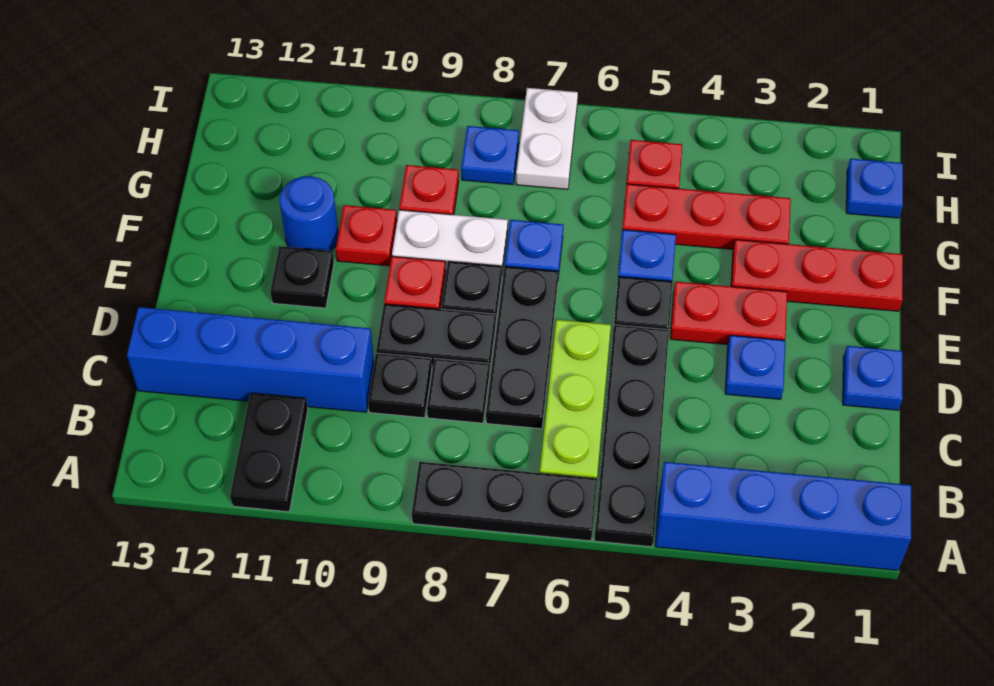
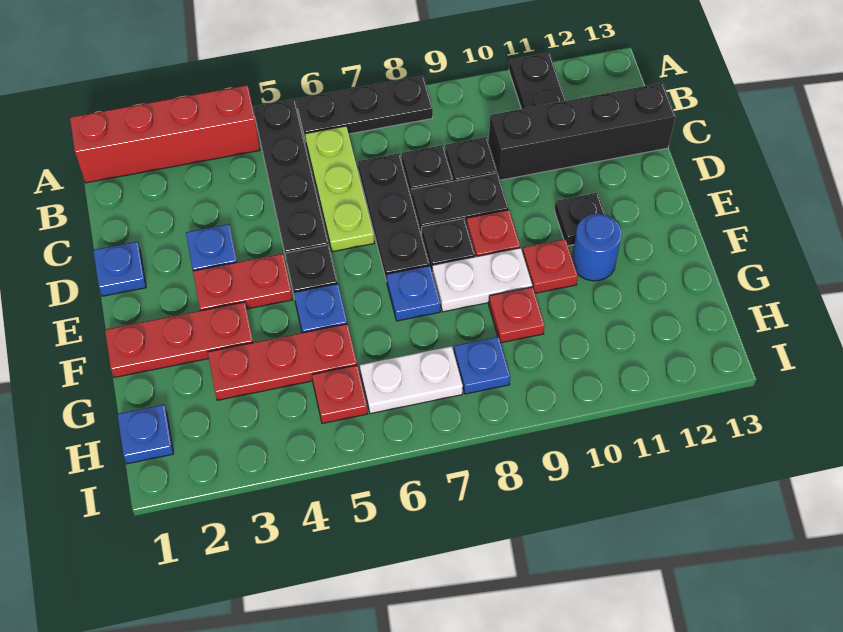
blue brick A1:A4 level 1 -> red brick A1:A4 level 1
blue brick C10:C13 level 1 -> black brick C10:C13 level 1
white plate H7:I7 level 1 -> white plate H6:H7 level 1

